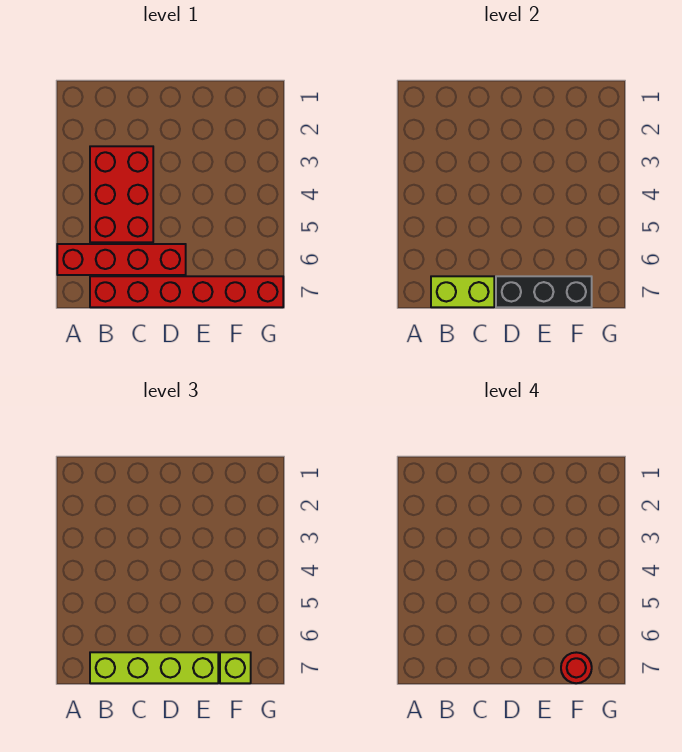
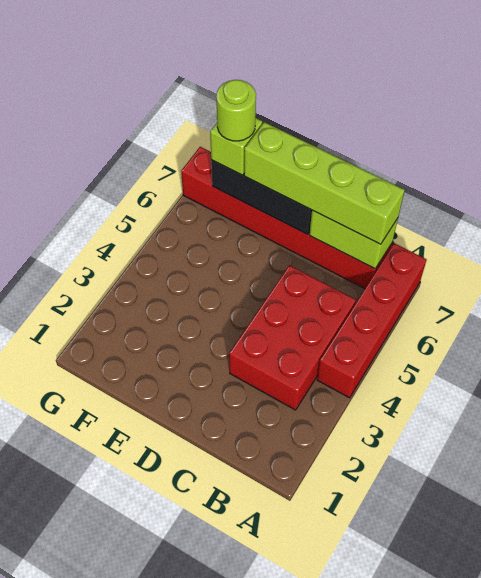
red brick A6:D6 level 1 -> red brick A4:A7 level 1
red round brick F7 level 4 -> lime round brick F7 level 4

